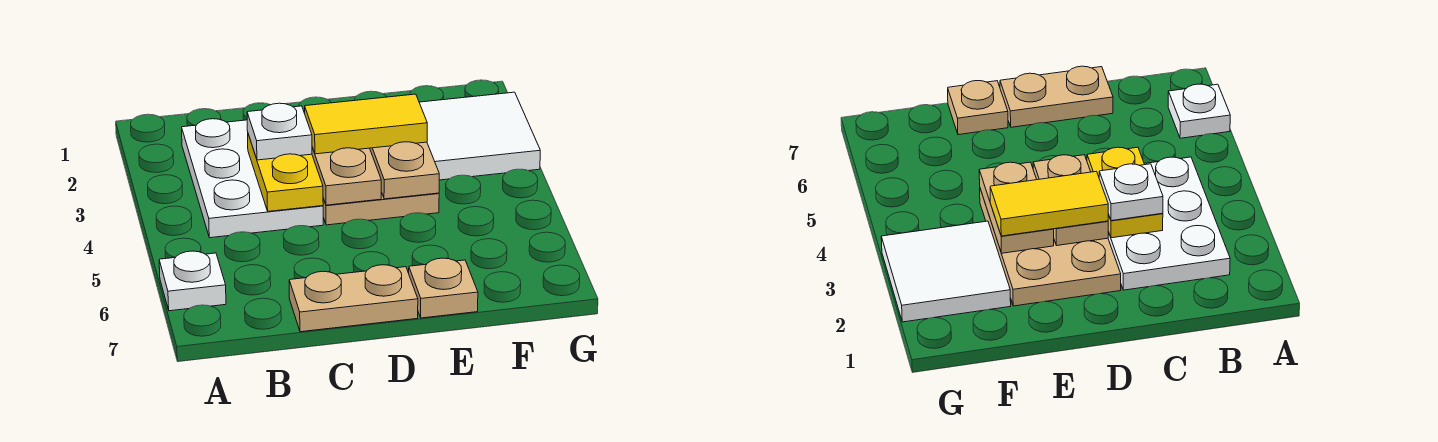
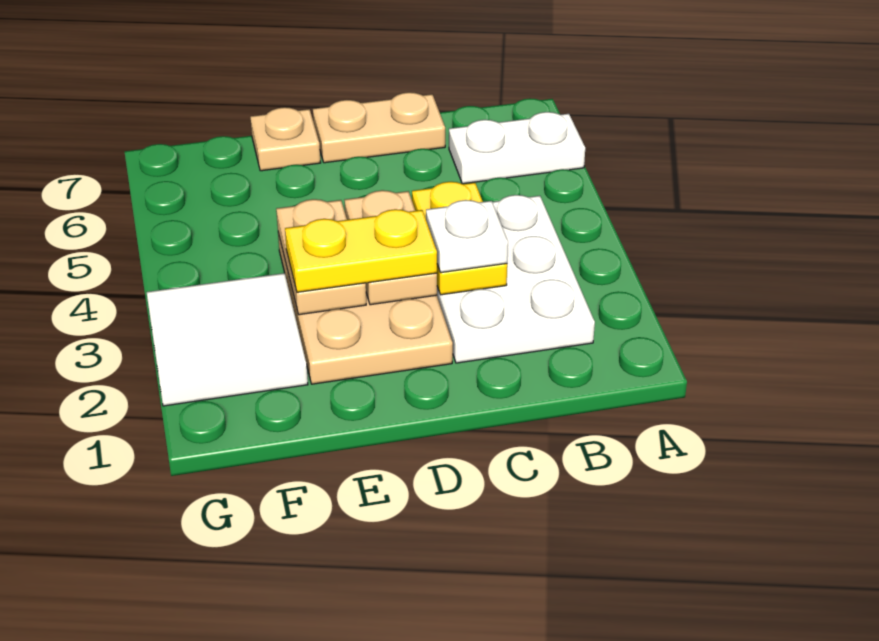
white plate A6 level 1 -> white plate A6:B6 level 1
yellow tile D3:E3 level 3 -> yellow plate D3:E3 level 3

